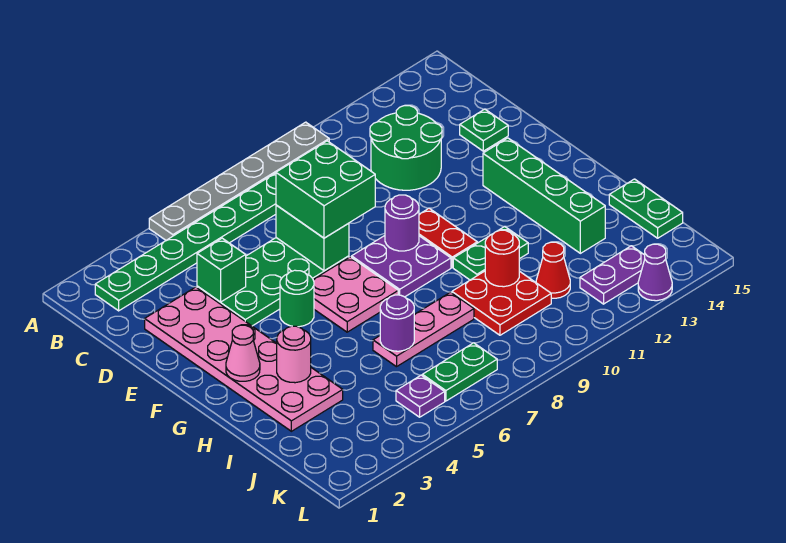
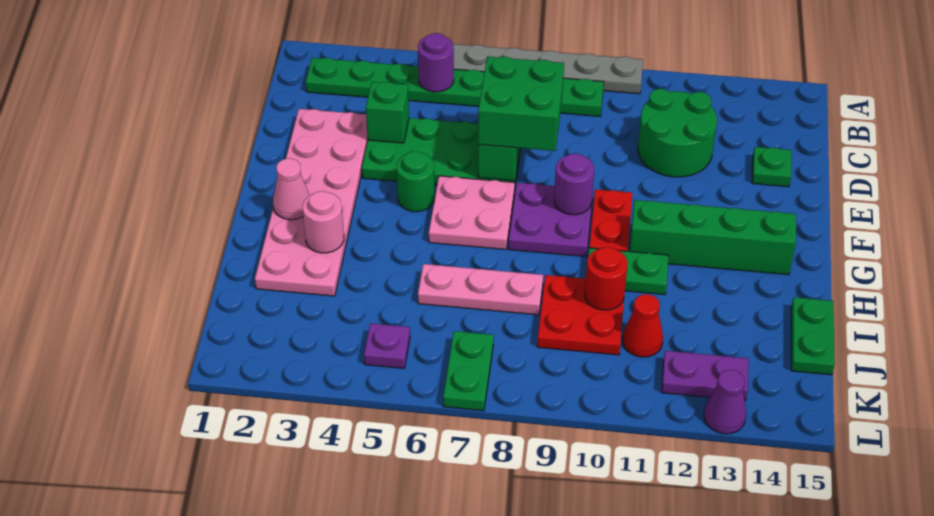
green brick F13:I13 level 1 -> green brick G11:G14 level 1
purple round brick I6 level 2 -> purple round brick B5 level 2
green plate K6:K7 level 1 -> green plate K7:L7 level 1

